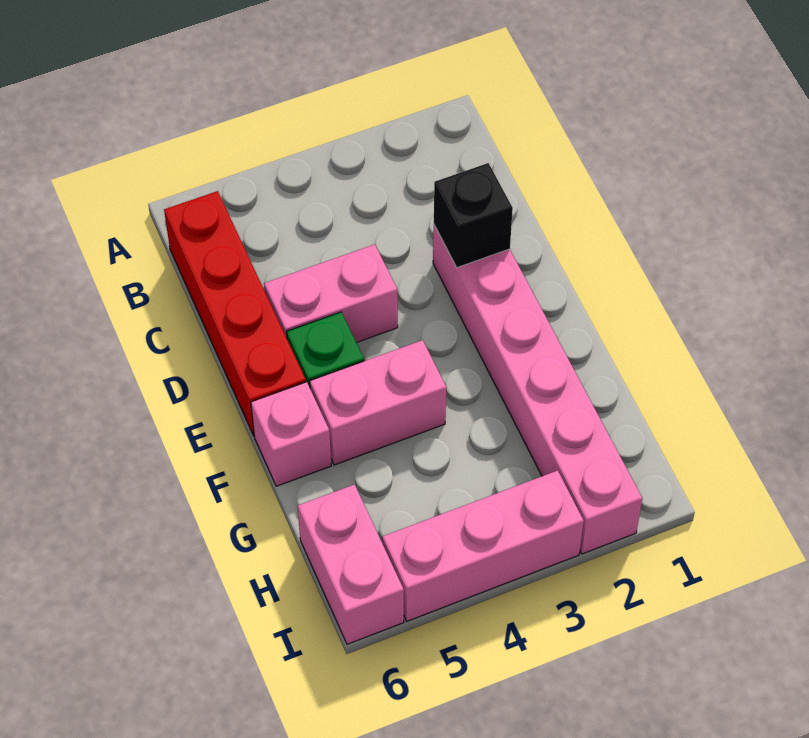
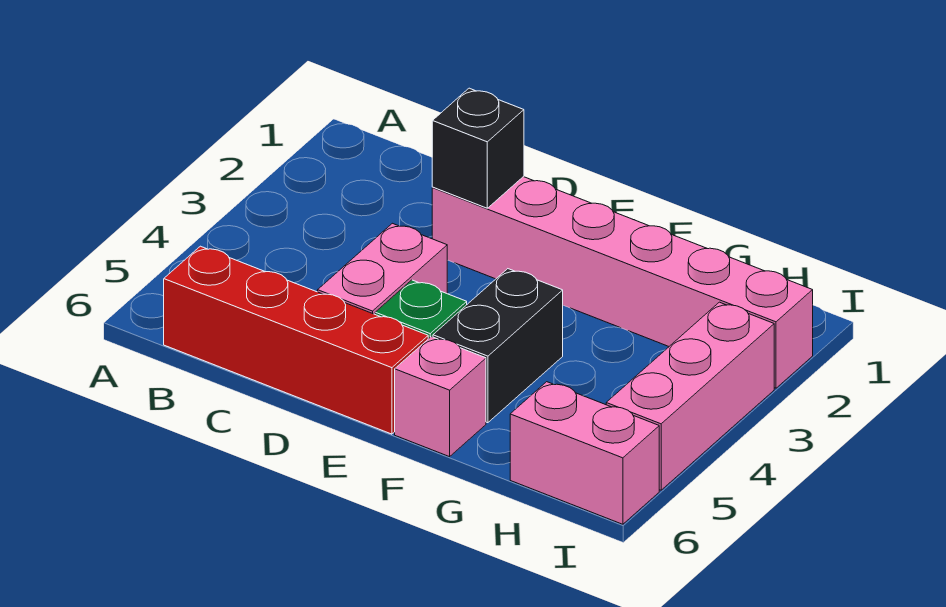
pink brick F4:F5 level 1 -> black brick F4:F5 level 1

